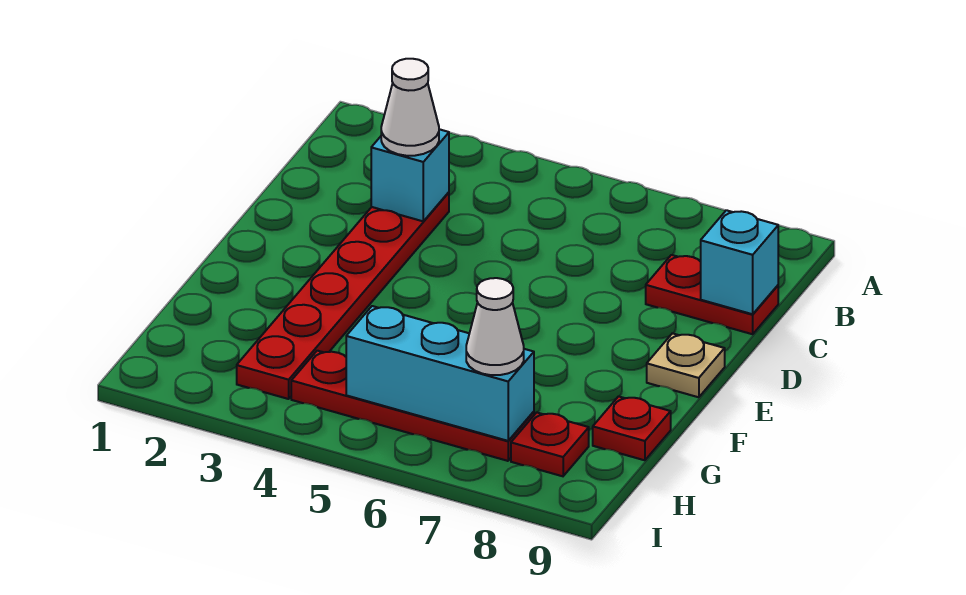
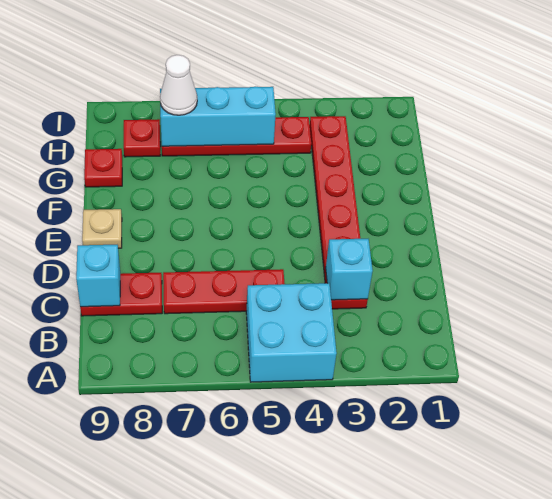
none -> cyan brick A4:B5 level 1
white cone C3 level 3 -> none
none -> red plate C5:C7 level 1

